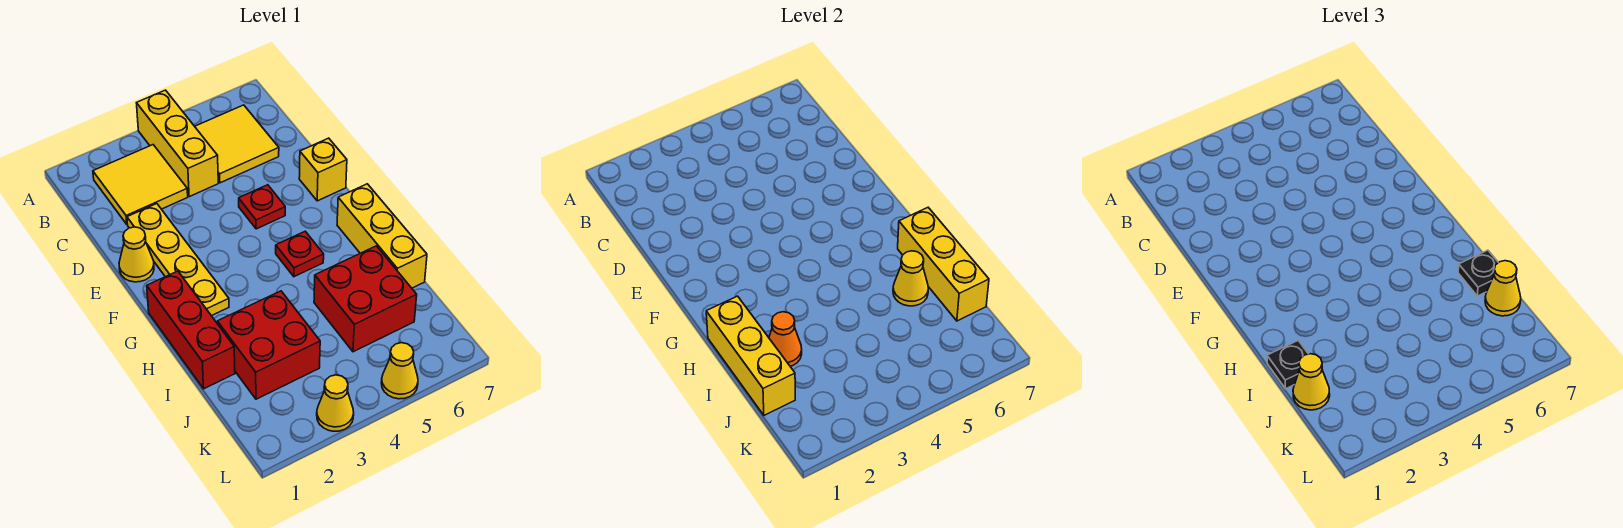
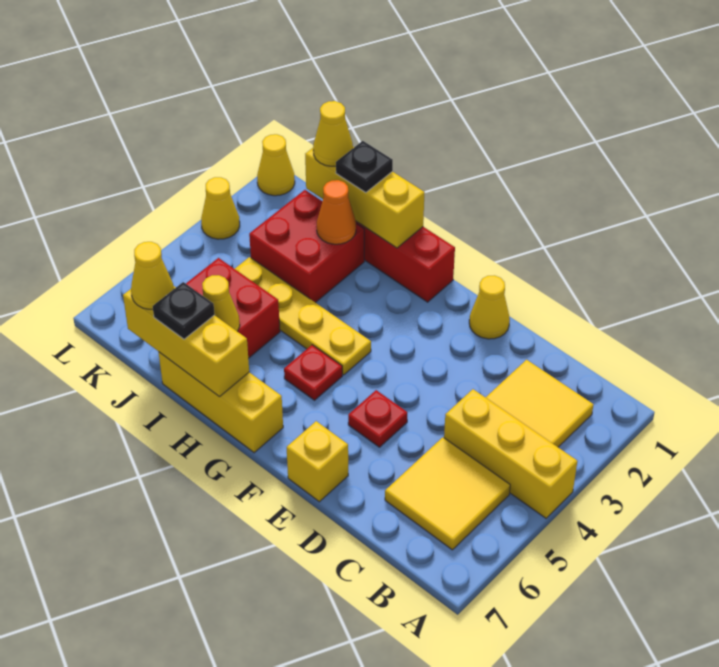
yellow plate D2:G2 level 1 -> yellow plate G4:J4 level 1
yellow cone L5 level 1 -> yellow cone L1 level 1

